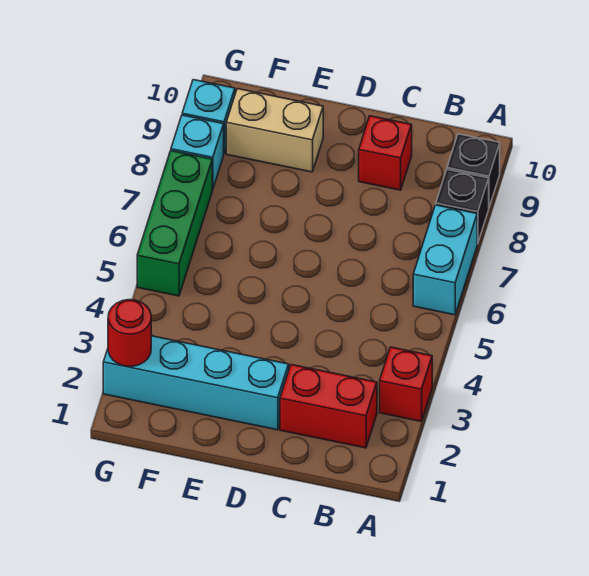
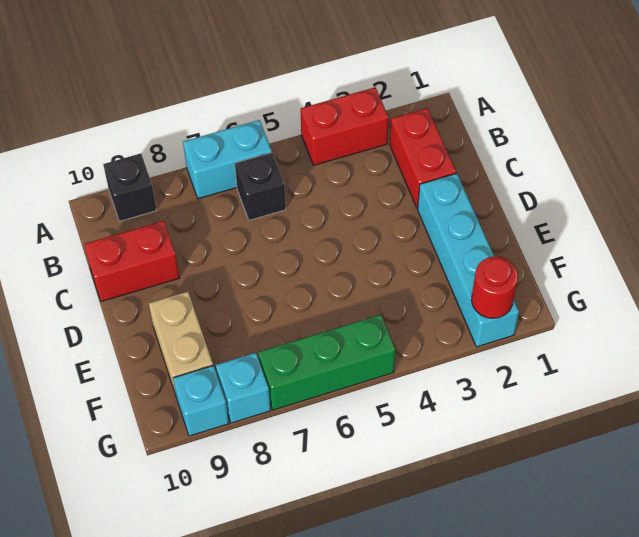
red brick A3 level 1 -> red brick A3:A4 level 1
black brick A8 level 1 -> black brick B6 level 1
red brick C9 level 1 -> red brick C9:C10 level 1

